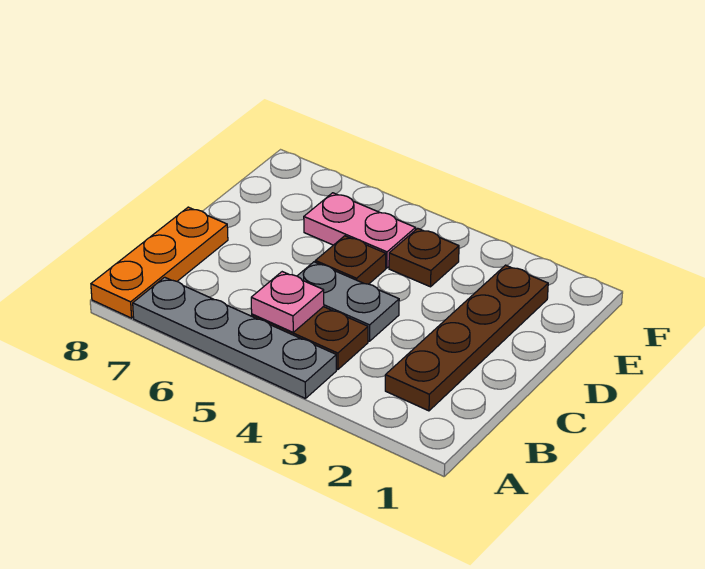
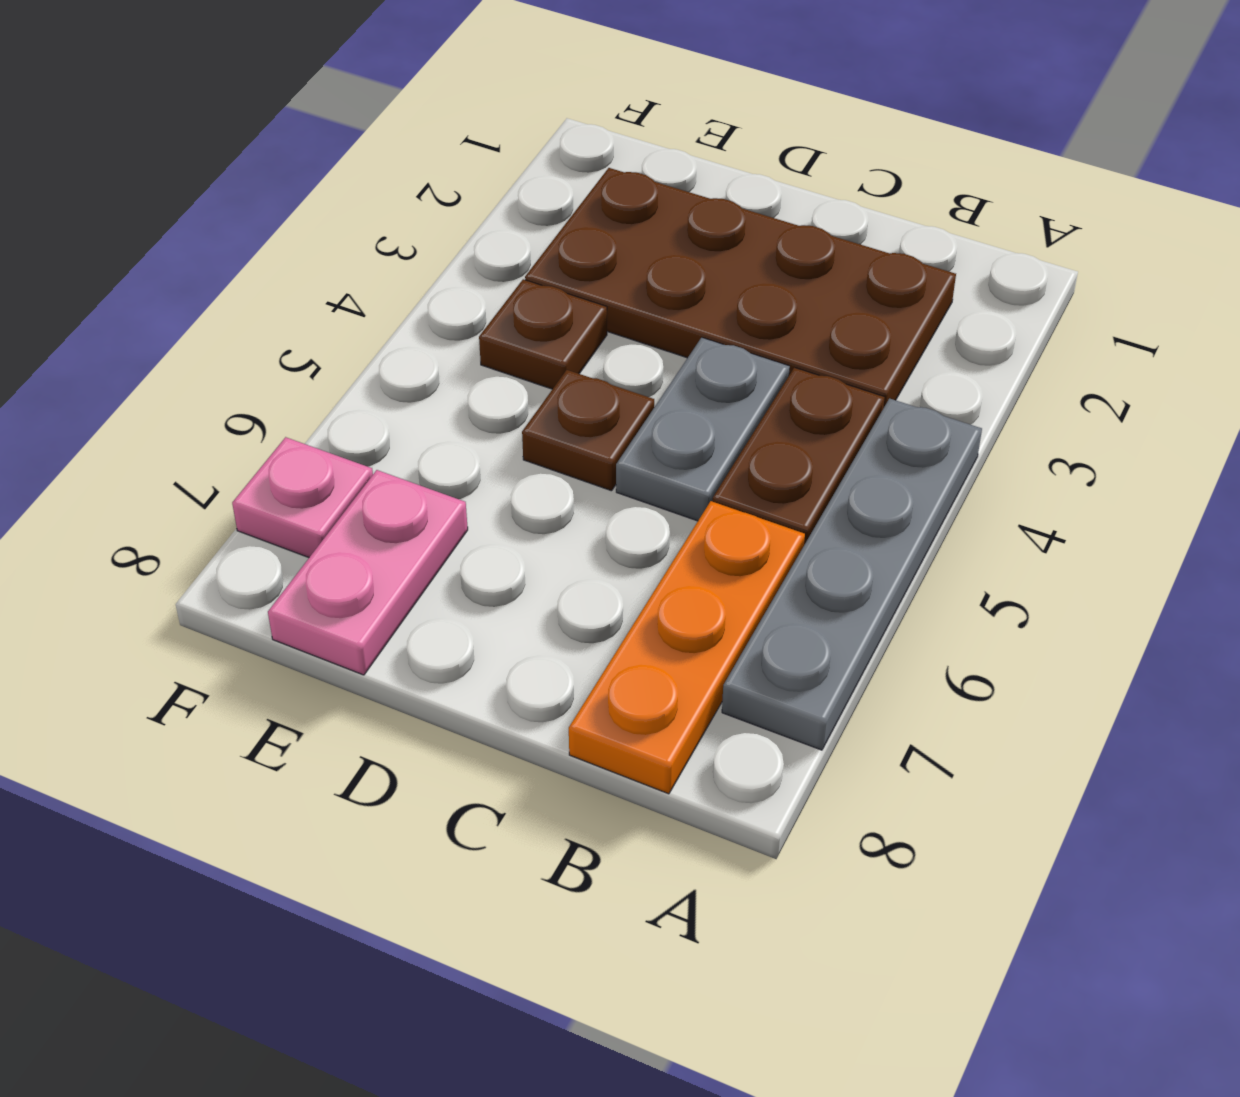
orange plate A8:C8 level 1 -> orange plate B6:B8 level 1
brown plate B2:E2 level 1 -> brown plate B2:E3 level 1
pink plate B5 level 2 -> pink plate F7 level 1
pink plate E5:E6 level 1 -> pink plate E7:E8 level 1

